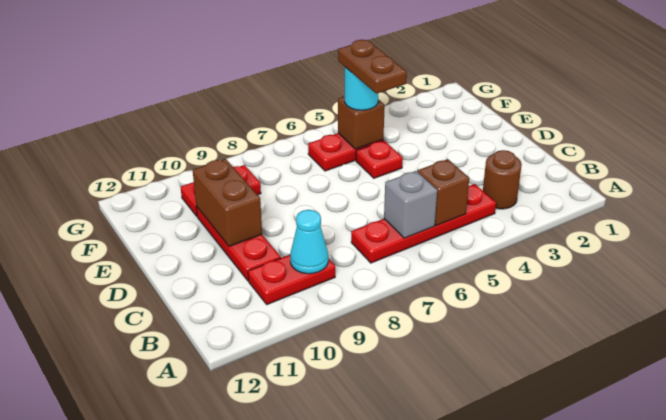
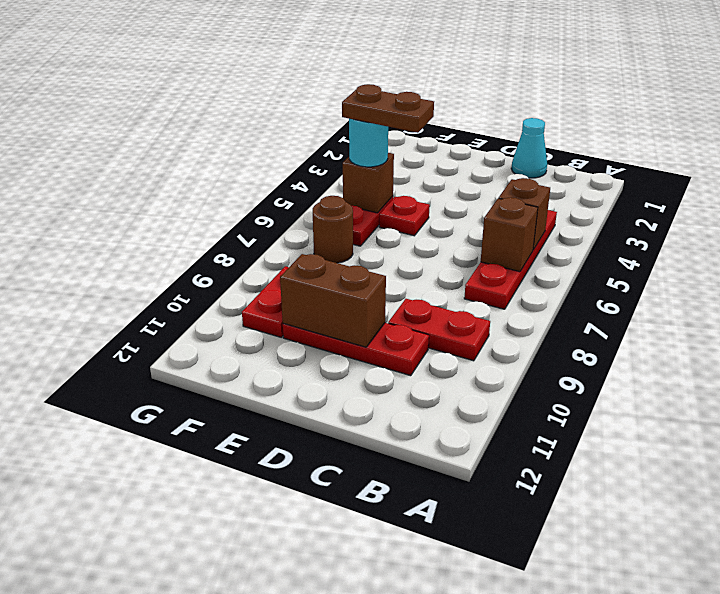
brown round brick B3 level 1 -> brown round brick F7 level 1
grey brick B6 level 2 -> brown brick B6 level 2
red plate B9:B10 level 1 -> red plate B9:C9 level 1
cyan cone B9 level 2 -> cyan cone C1 level 1

